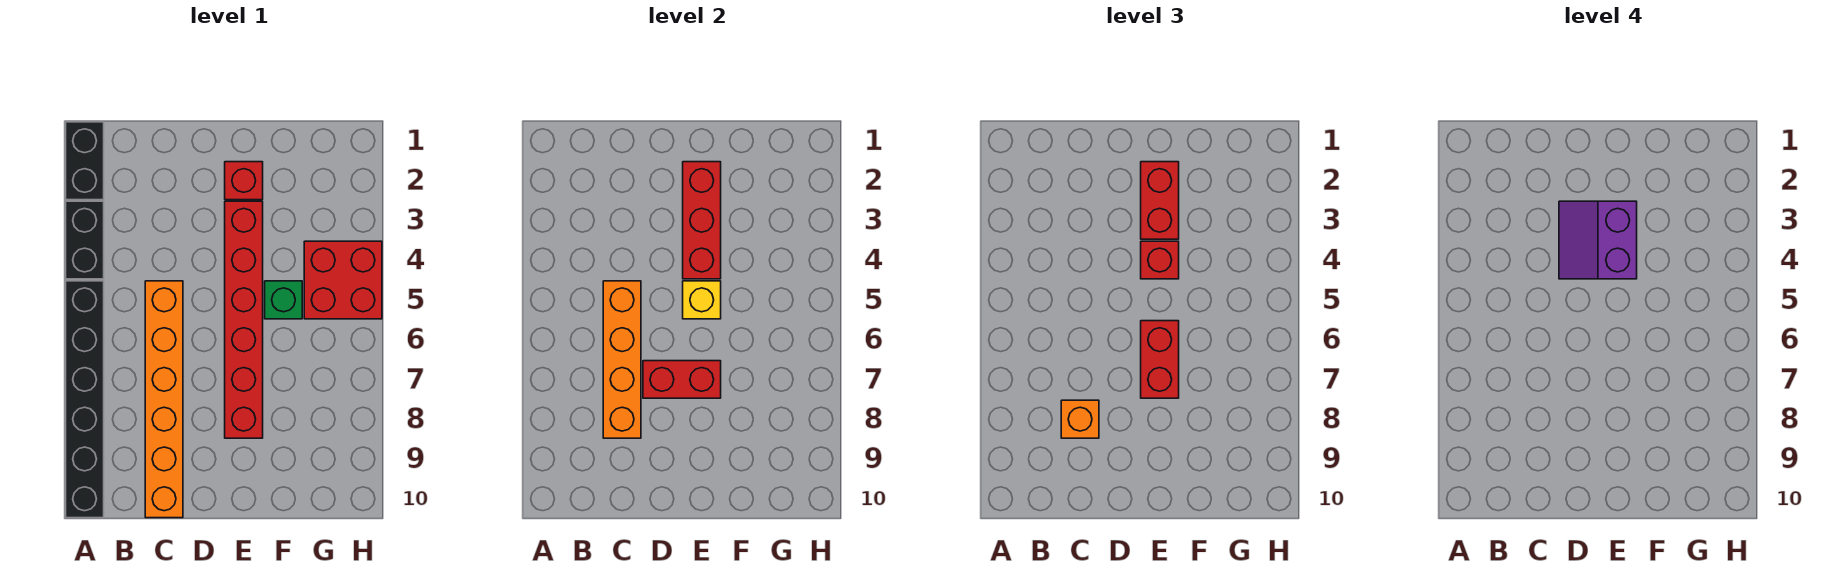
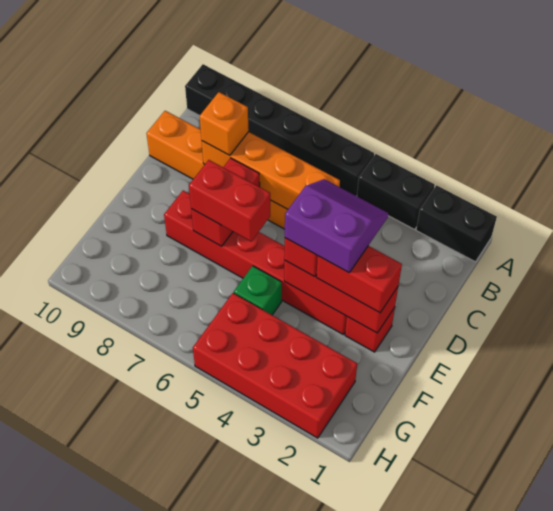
yellow brick E5 level 2 -> none
red brick G4:H5 level 1 -> red brick G2:H5 level 1

